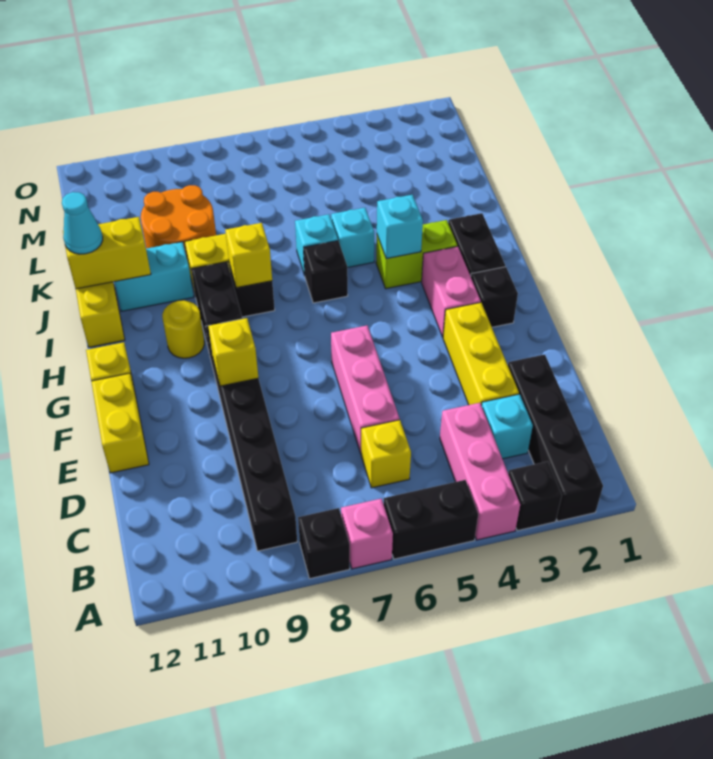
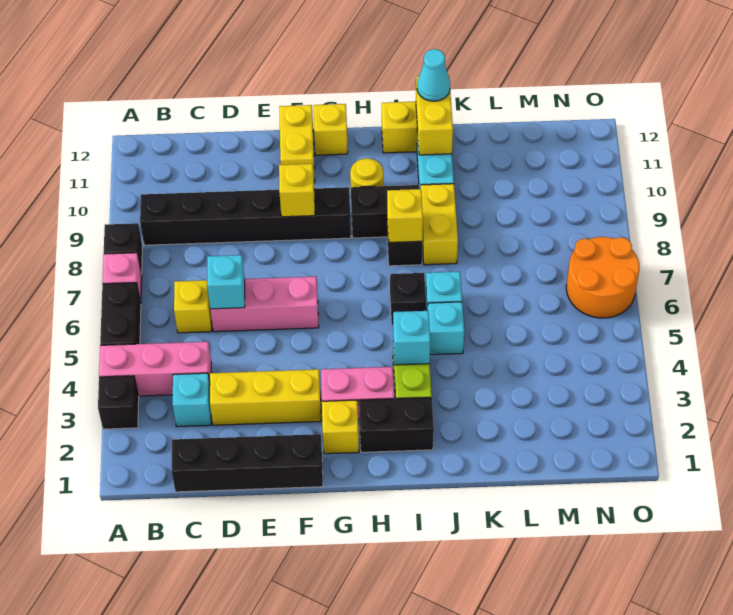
black brick A2:D2 level 1 -> black brick C1:F1 level 1
none -> cyan brick D6 level 2
yellow brick E12:F12 level 1 -> yellow brick F11:F12 level 1
black brick G2 level 1 -> yellow brick G2 level 1
orange round brick K9:L10 level 1 -> orange round brick N6:O7 level 1

